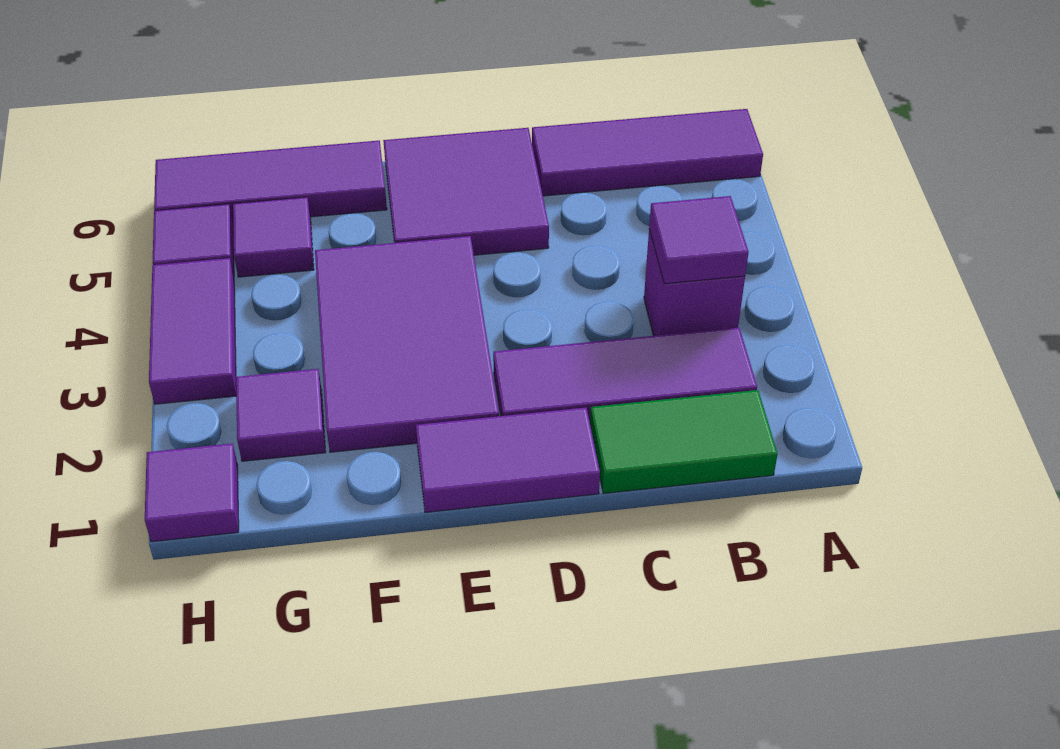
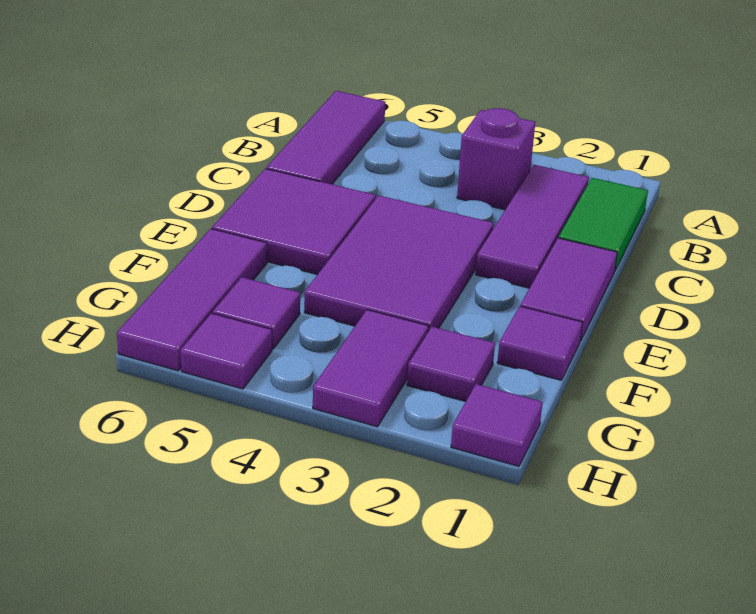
purple tile B3 level 2 -> purple tile F1 level 1
purple tile E2:F4 level 1 -> purple tile D3:F4 level 1
purple tile H3:H4 level 1 -> purple tile G3:H3 level 1

